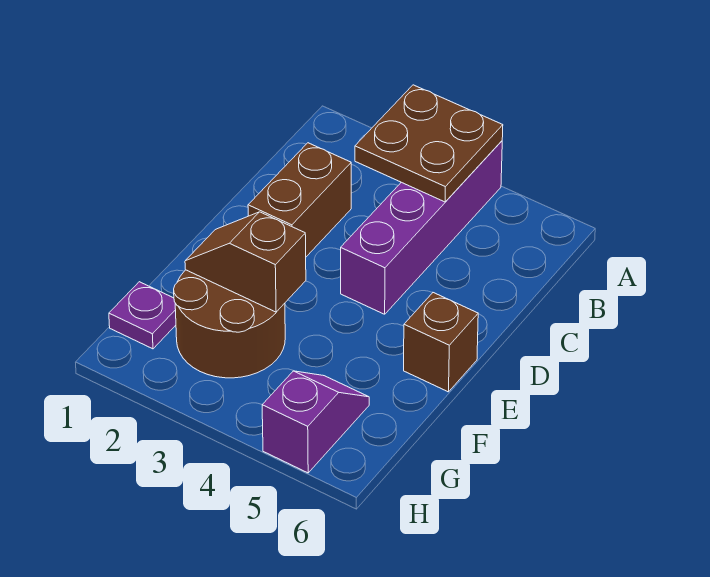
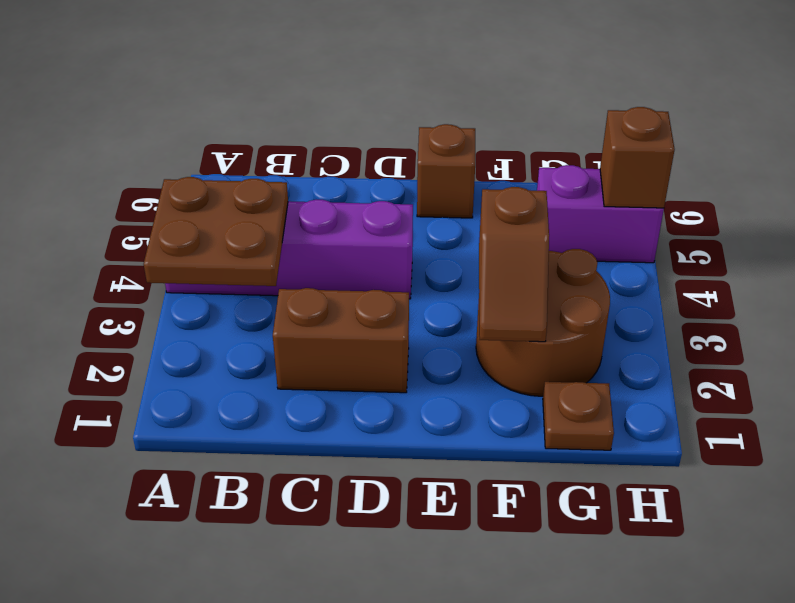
purple plate G1 level 1 -> brown plate G1 level 1
purple slope G5:H5 level 1 top H -> purple brick G5:H5 level 1
none -> brown brick H5 level 2

